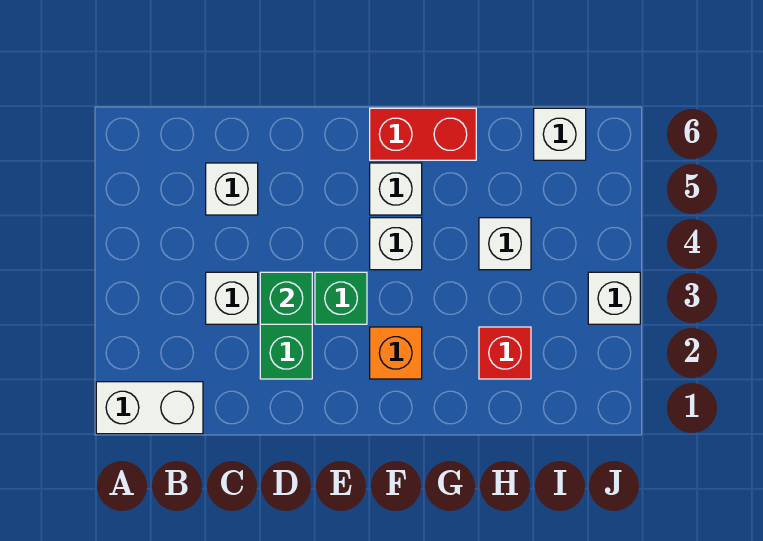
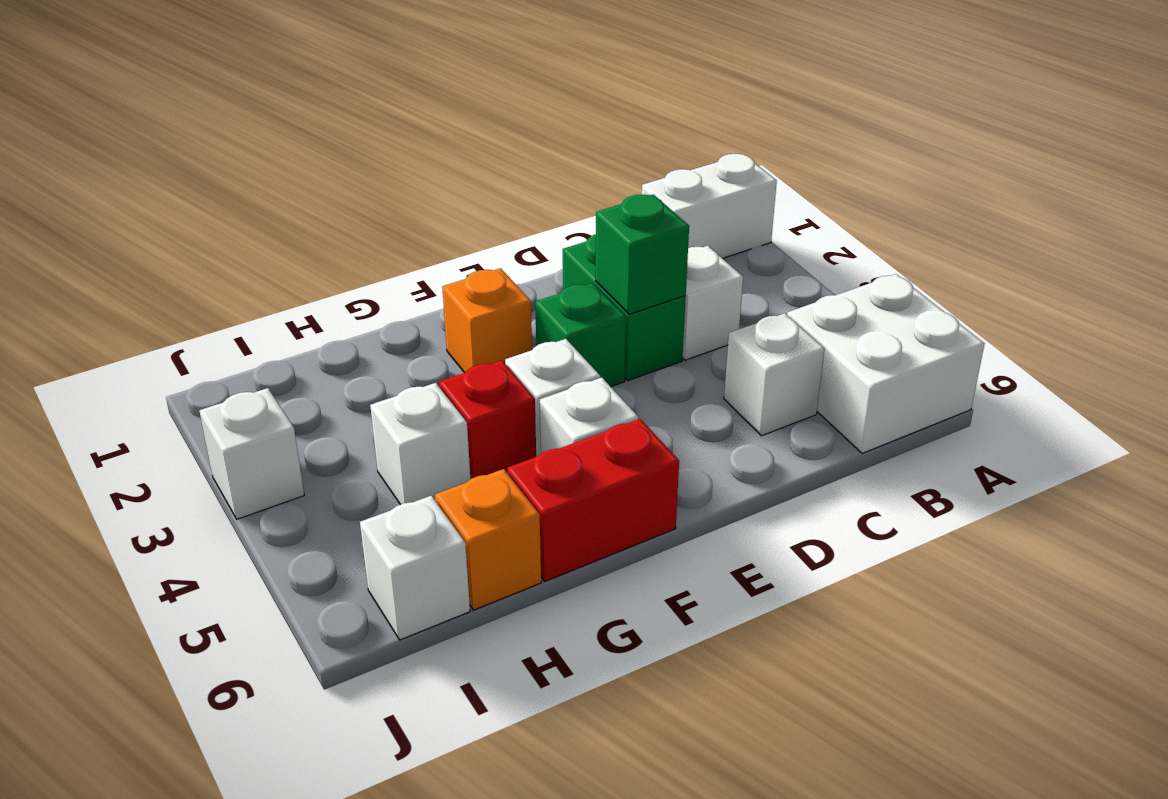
none -> white brick A5:B6 level 1
red brick H2 level 1 -> red brick G4 level 1
none -> orange brick H6 level 1

